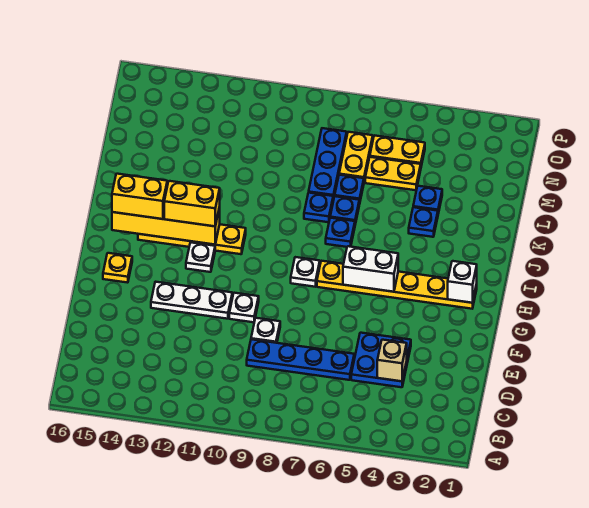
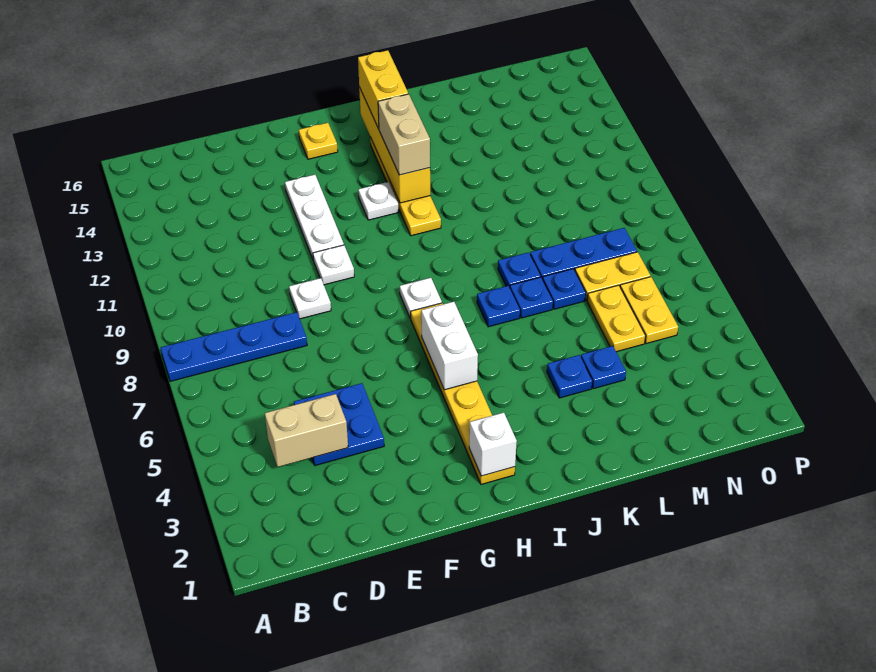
tan brick D4 level 2 -> tan brick C4:D4 level 2
blue plate D6:D9 level 1 -> blue plate A8:D8 level 1
yellow brick I12:I13 level 3 -> tan brick I12:I13 level 3

